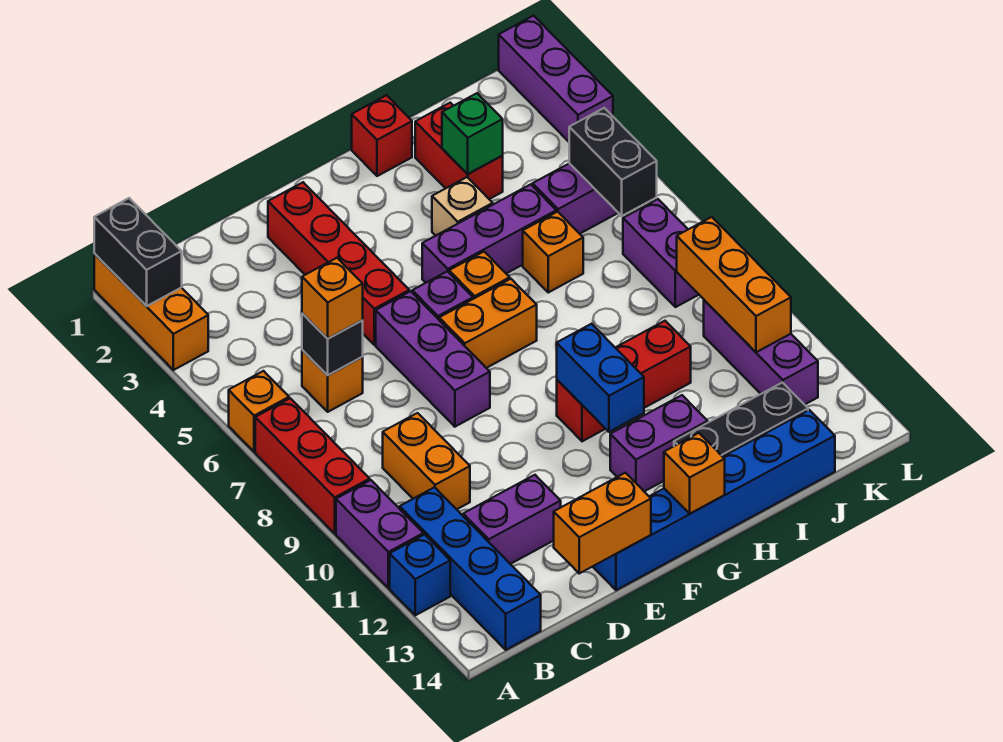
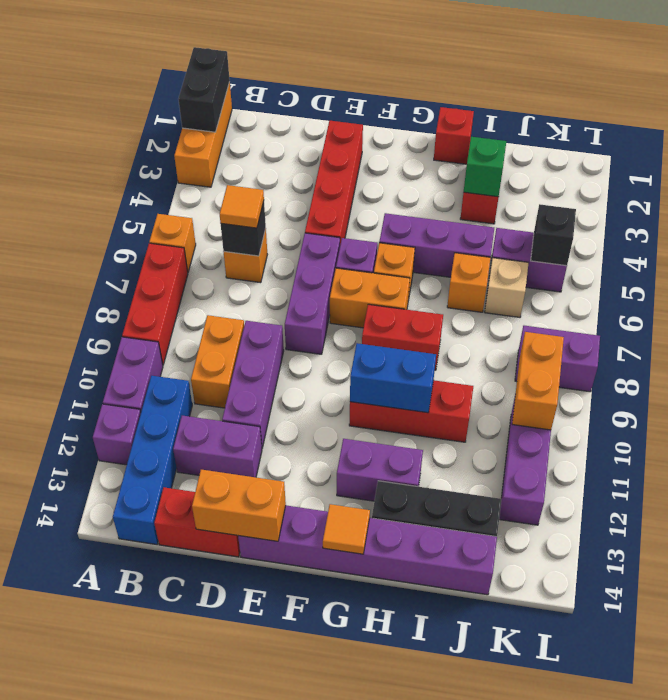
blue brick A12 level 1 -> purple brick A12 level 1
orange brick C6 level 3 -> orange tile C6 level 3
none -> red brick C14:D14 level 1
blue brick E14:J14 level 1 -> purple brick E14:J14 level 1
none -> red brick G8:H8 level 1
blue brick G10:G11 level 2 -> blue brick G10:H10 level 2
orange brick G14 level 2 -> orange tile G14 level 2
tan brick H4 level 1 -> tan brick J6 level 1
black brick K5:K6 level 2 -> black brick K5 level 2
purple brick K7:K8 level 1 -> purple brick K8:L8 level 1
orange brick K9:K11 level 2 -> orange brick K9:K10 level 2
purple brick L1:L3 level 1 -> purple brick D9:D11 level 1

